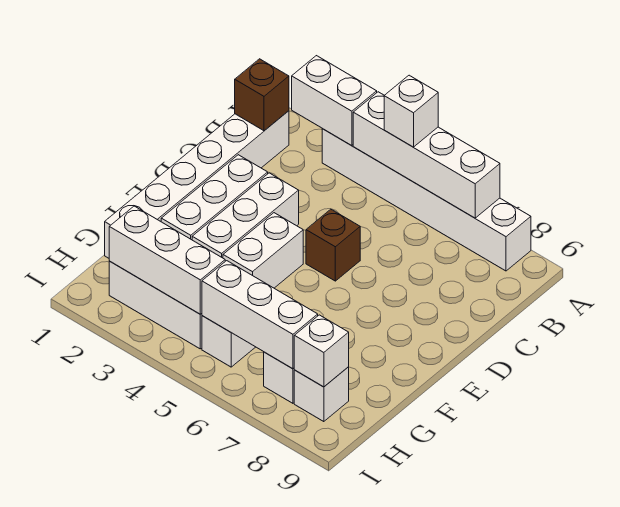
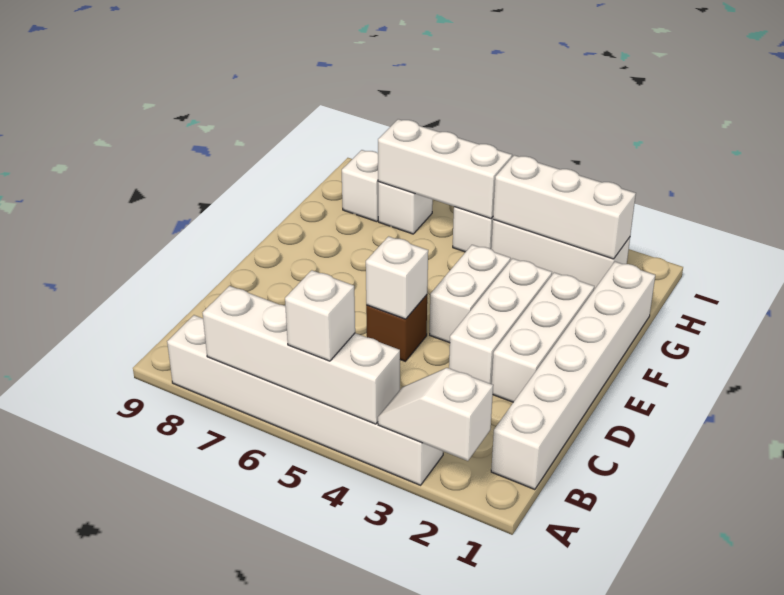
white brick A2:A3 level 2 -> white slope A2:A3 level 2 top 2
brown brick B1 level 2 -> none
white brick H8 level 2 -> white brick D5 level 2

